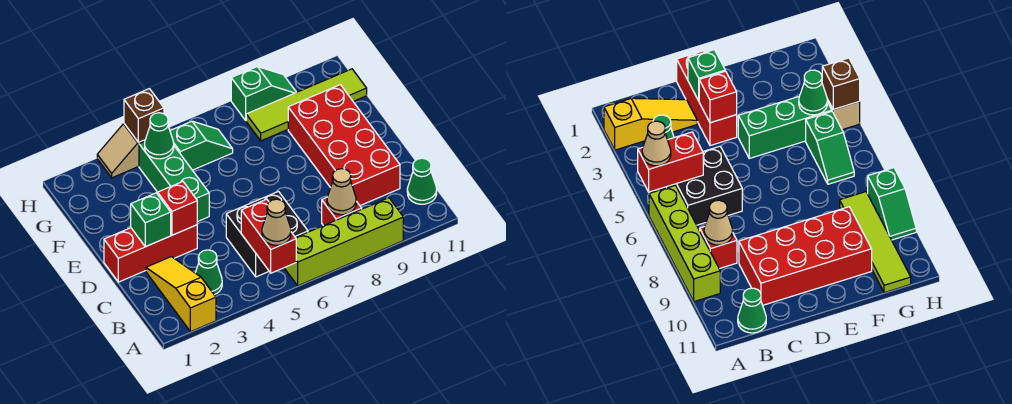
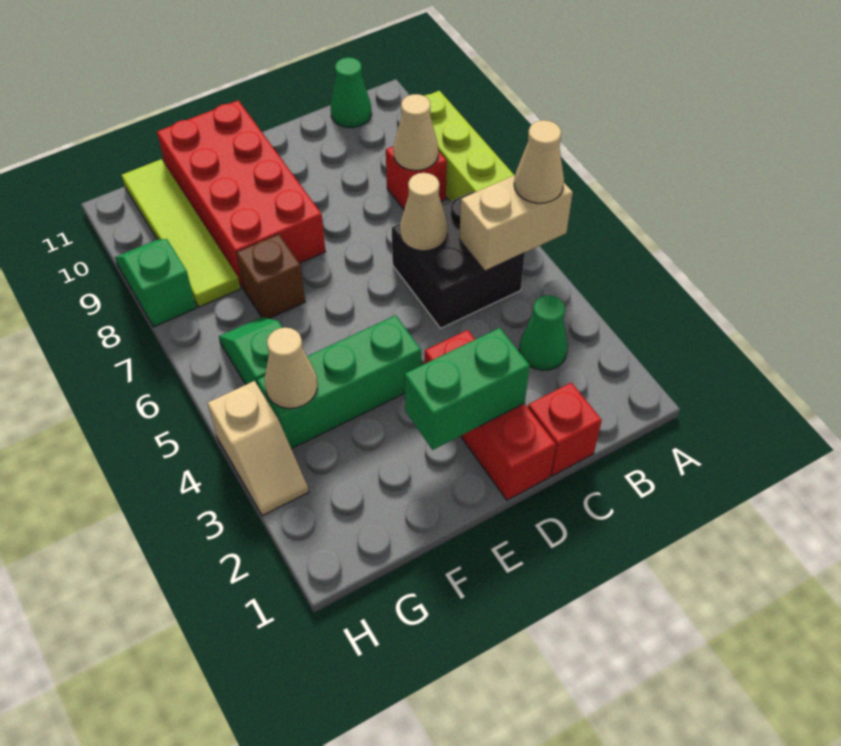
yellow slope A2:C2 level 1 top A -> none
red brick A5:B5 level 2 -> tan brick A5:B5 level 2
none -> tan cone C6 level 2
red brick C9:F10 level 1 -> red brick E8:F11 level 1
green brick D2 level 2 -> green brick D2:E2 level 2
red brick D3 level 2 -> red brick C1 level 1
green cone G4 level 2 -> tan cone G4 level 2
brown brick H4 level 2 -> brown brick F7 level 1

